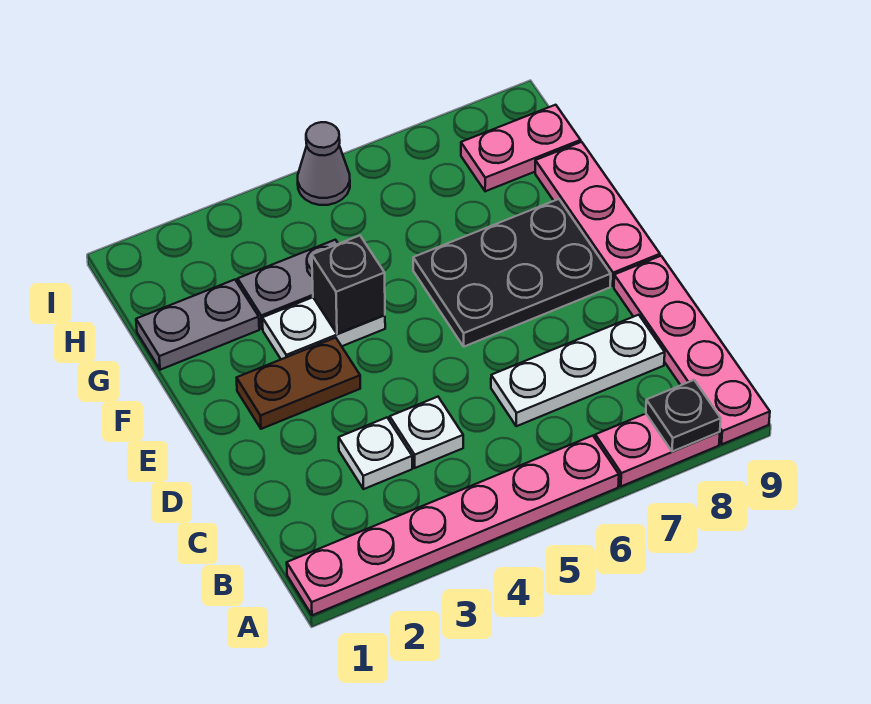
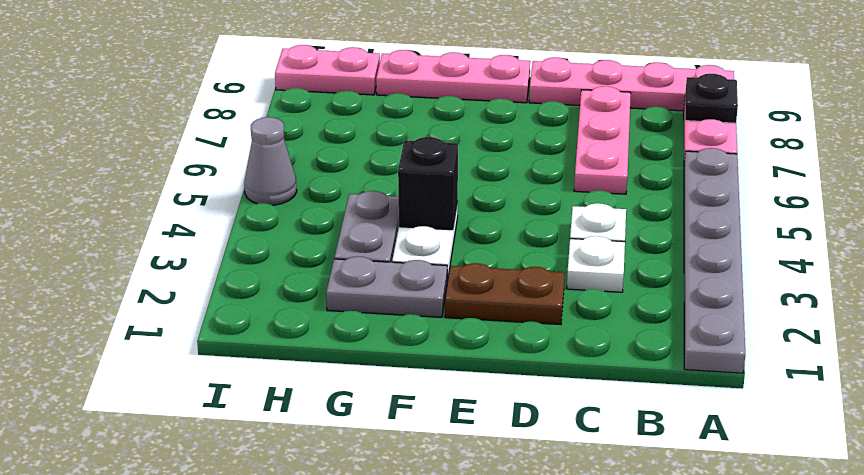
pink plate A1:A6 level 1 -> grey plate A1:A6 level 1
white plate C6:C8 level 1 -> pink plate C6:C8 level 1
brown plate E2:E3 level 1 -> brown plate D2:E2 level 1
black plate E6:F8 level 1 -> none
grey plate G1:G2 level 1 -> grey plate F2:G2 level 1
pink plate H8:H9 level 1 -> pink plate H9:I9 level 1

